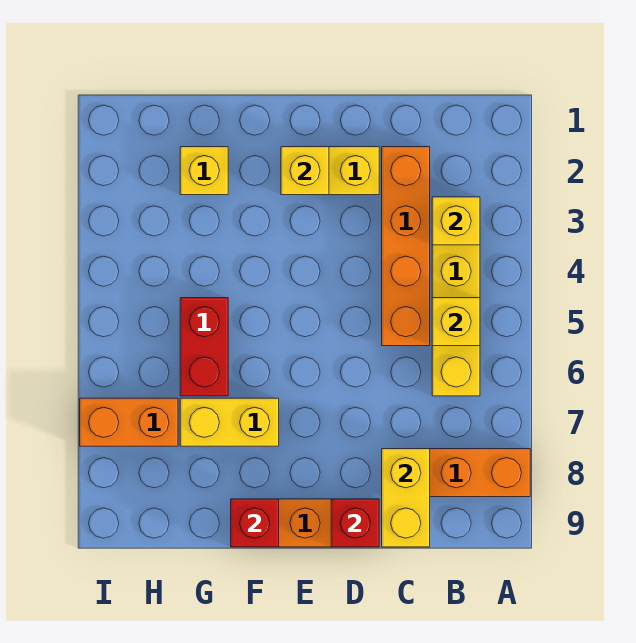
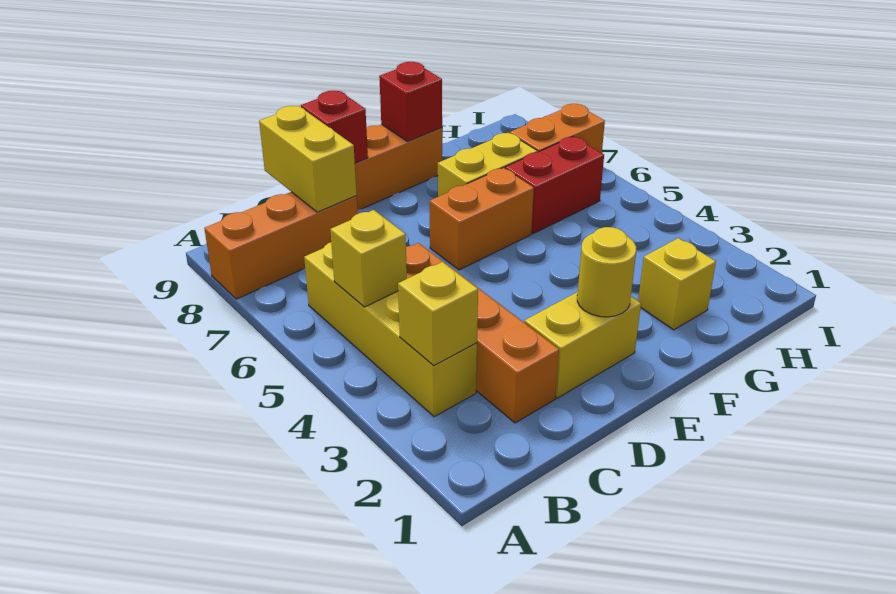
yellow brick E2 level 2 -> yellow round brick E2 level 2
none -> orange brick E6:F6 level 1
red brick G5:G6 level 1 -> red brick G6:H6 level 1

